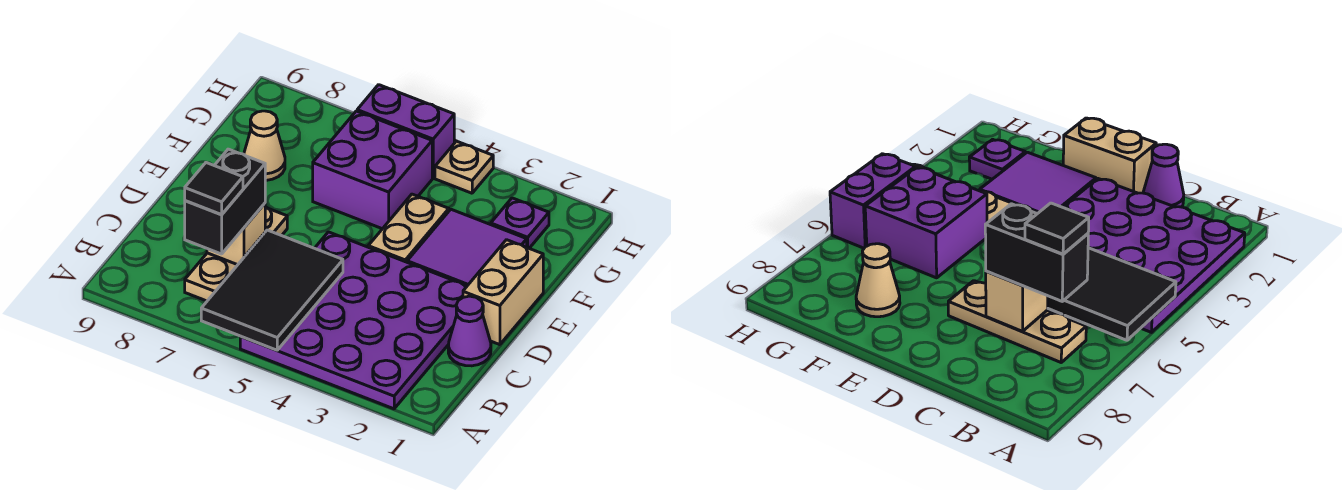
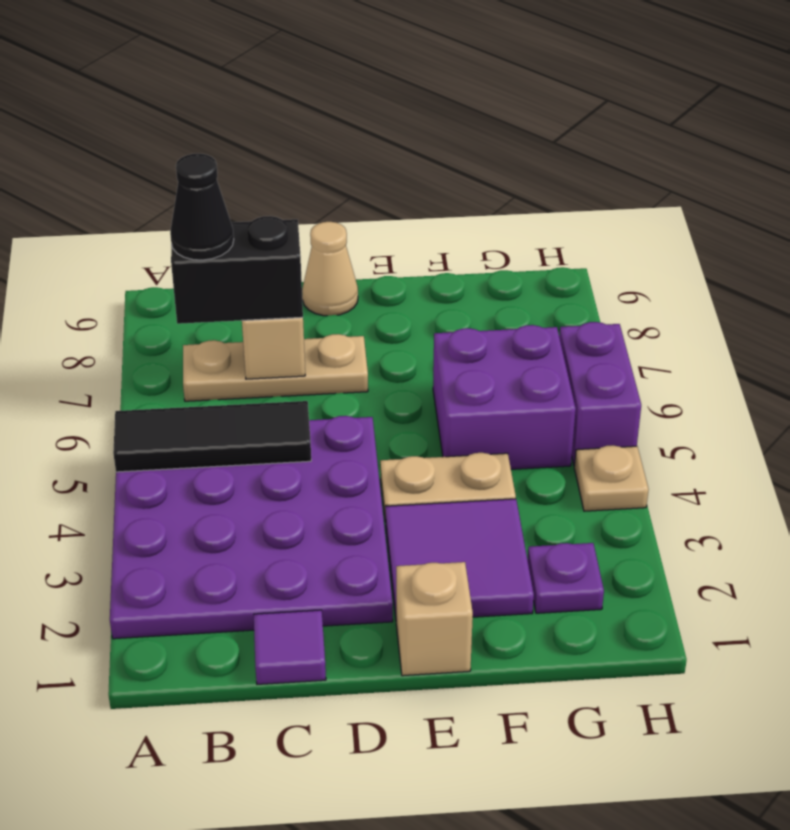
black tile A5:C6 level 2 -> black tile A5:C5 level 2
black tile B7 level 4 -> black cone B7 level 4
purple cone C1 level 1 -> purple tile C1 level 1
tan brick D1:E1 level 1 -> tan brick E1 level 1
tan cone F8 level 1 -> tan cone D9 level 1

